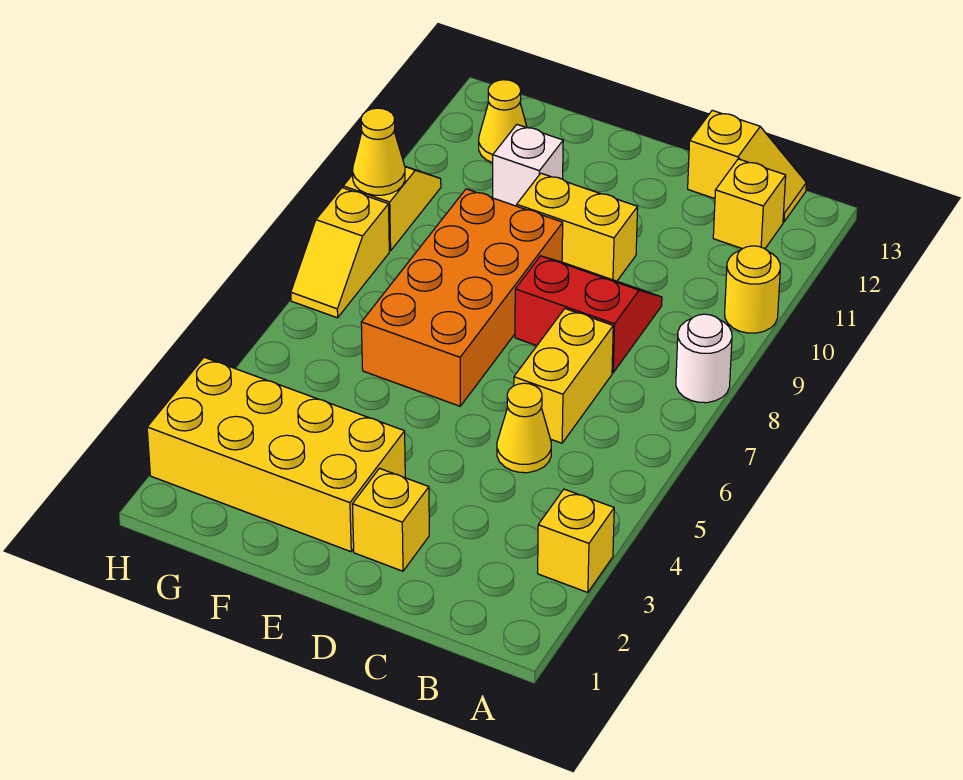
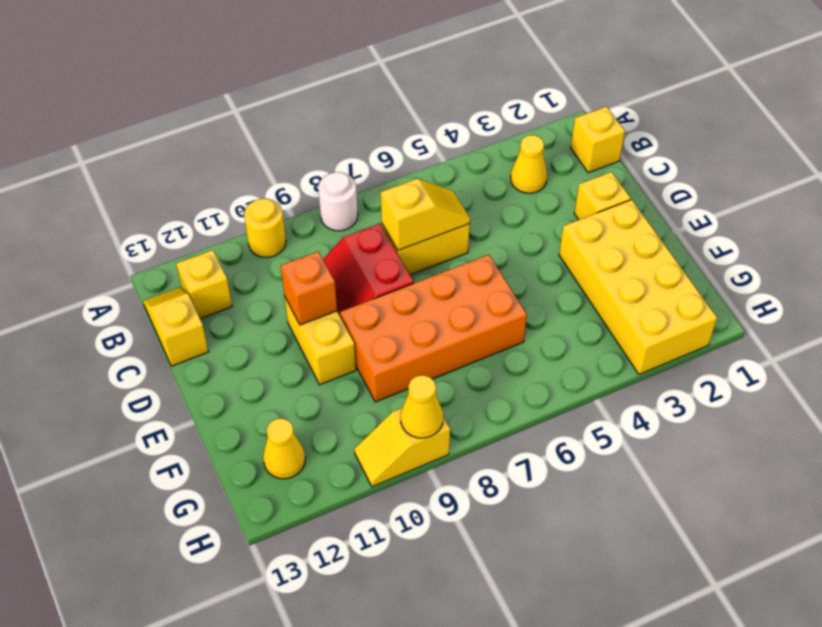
yellow brick A3 level 1 -> yellow brick B1 level 1
yellow cone C5 level 1 -> yellow cone B3 level 1
none -> orange brick D10 level 2
white brick F11 level 1 -> none
yellow slope H7:H8 level 1 top 8 -> yellow slope C6:C7 level 2 top 7

